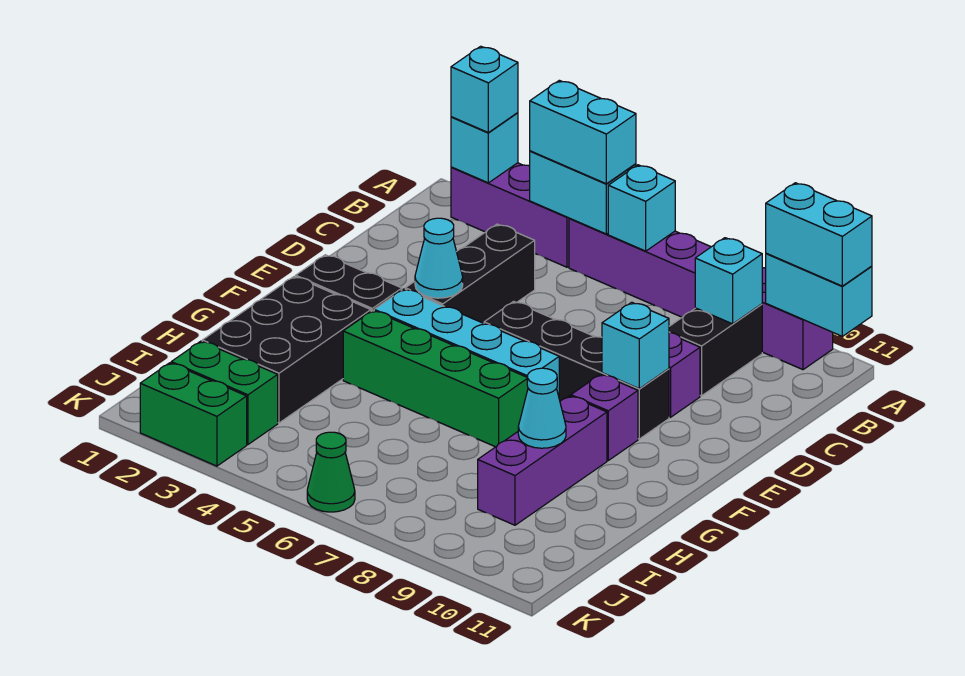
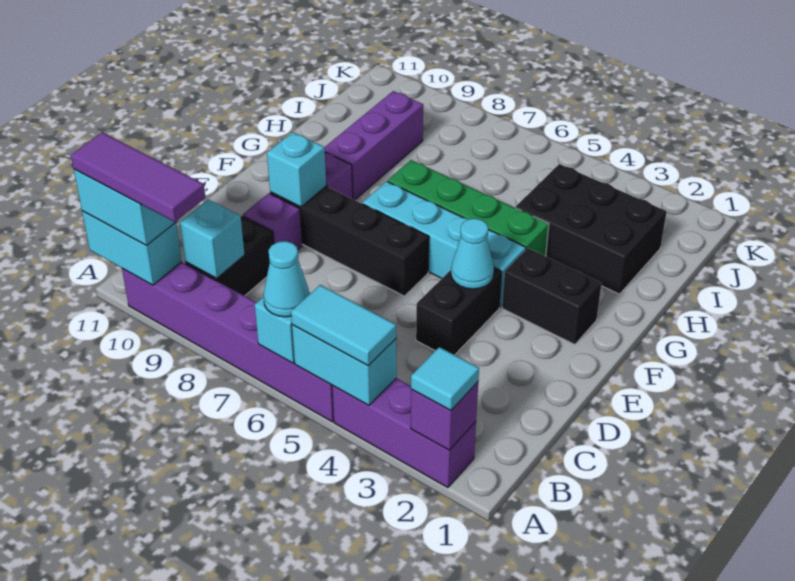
cyan brick A2 level 2 -> purple brick A2 level 2
cyan brick A2 level 3 -> cyan tile A2 level 3
cyan brick A4:A5 level 3 -> cyan tile A4:A5 level 3
none -> purple tile A9:A11 level 4
black brick C4:E4 level 1 -> black brick D4:E4 level 1
black brick G2:I3 level 1 -> black brick H2:I4 level 1
cyan cone H9 level 2 -> cyan cone A6 level 3
green brick J2:J3 level 1 -> none
green brick K2:K3 level 1 -> none
green cone K6 level 1 -> none

